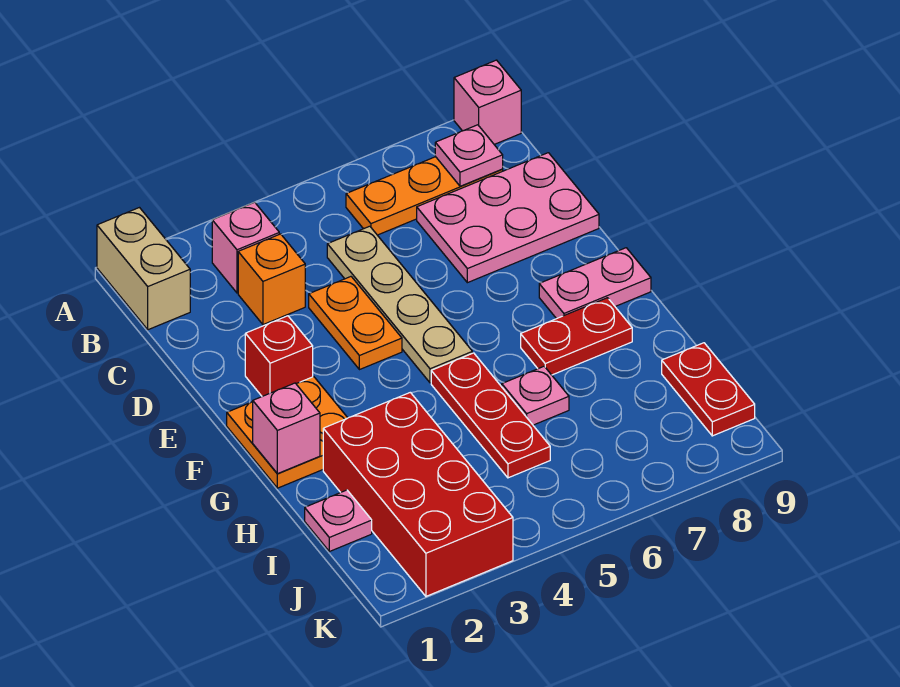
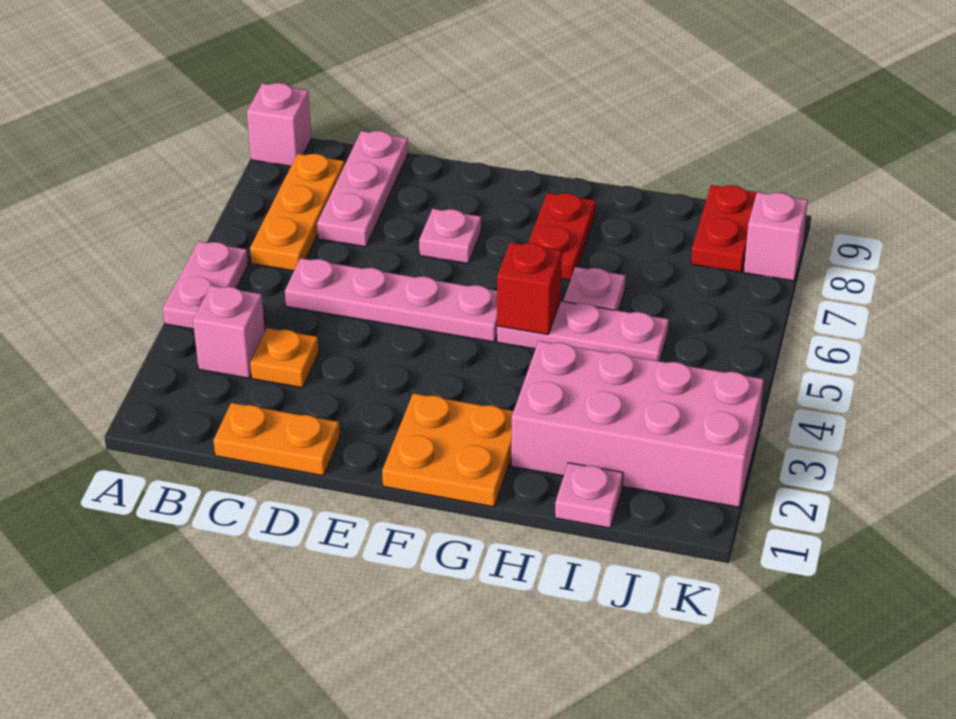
tan brick A1:B1 level 1 -> none
pink plate B8 level 2 -> pink plate E7 level 1
orange brick C3 level 1 -> orange plate C3 level 1
tan plate C5:F5 level 1 -> pink plate C5:F5 level 1
pink plate C7:D9 level 1 -> pink plate C7:C9 level 1
orange plate D4:E4 level 1 -> orange plate C1:D1 level 1
red brick E2 level 1 -> red brick G5 level 2
pink plate F8:F9 level 1 -> pink plate A4:A5 level 1
pink brick G1 level 2 -> pink brick K8 level 1
red plate G5:I5 level 1 -> pink plate G5:I5 level 1
red brick H2:K3 level 1 -> pink brick H2:K3 level 1
red plate I9:J9 level 1 -> red plate J8:J9 level 1

